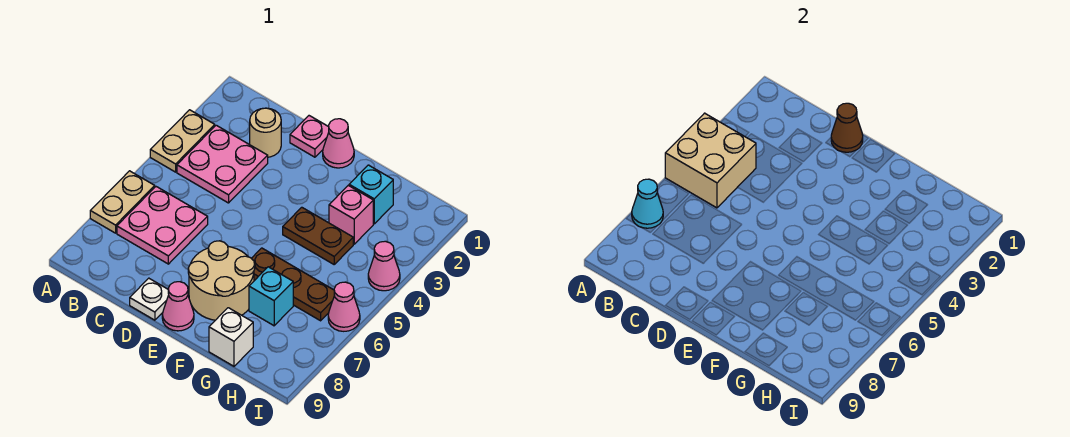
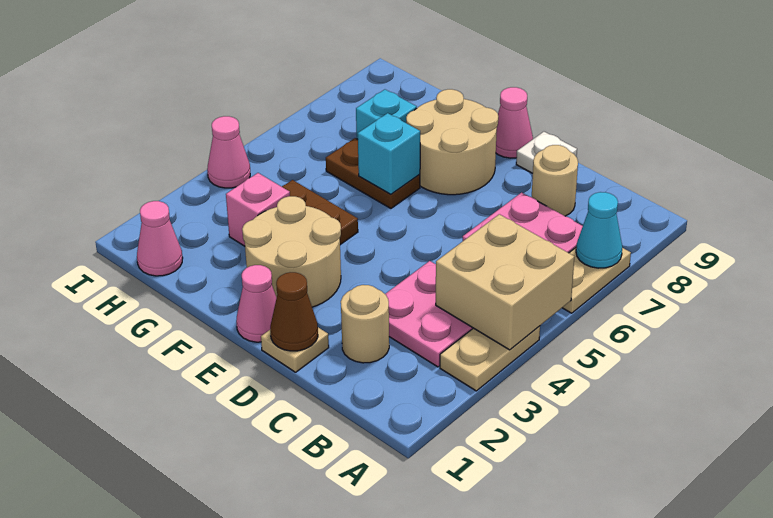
none -> tan round brick C8 level 1
pink plate D1 level 1 -> tan plate D1 level 1
none -> tan round brick E2:F3 level 1
brown plate F6:H6 level 1 -> brown plate F6:G6 level 1
cyan brick G2 level 1 -> cyan brick F6 level 2
white brick G9 level 1 -> none
pink cone I6 level 1 -> pink cone H1 level 1

